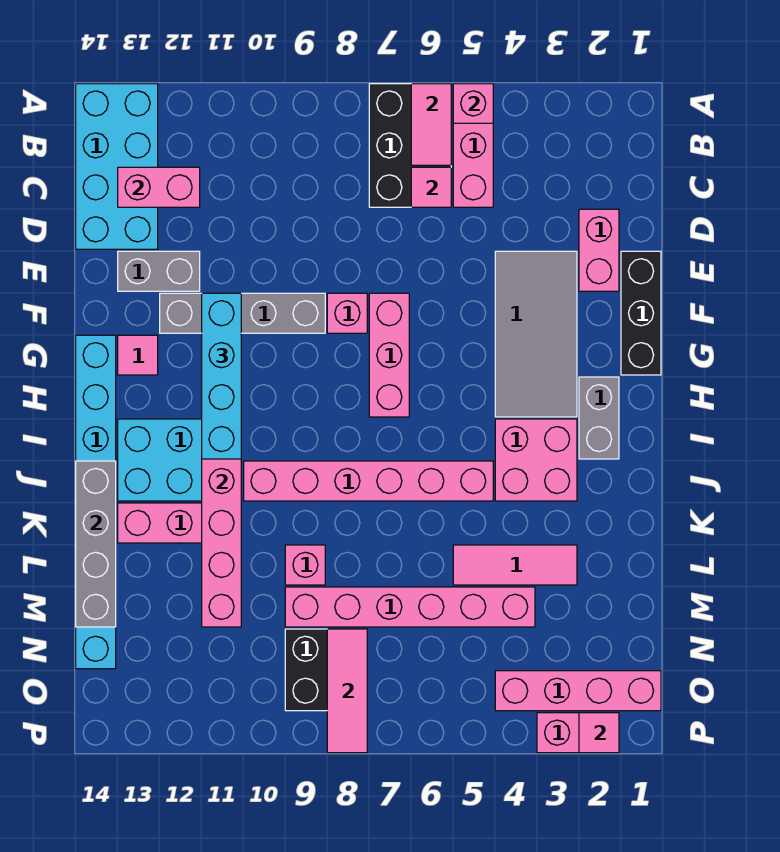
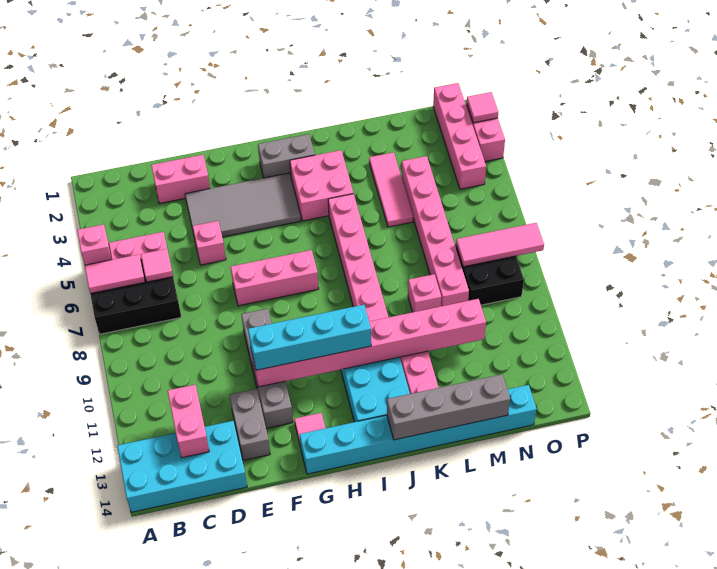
black brick E1:G1 level 1 -> none
pink brick F8 level 1 -> pink brick E5 level 1

